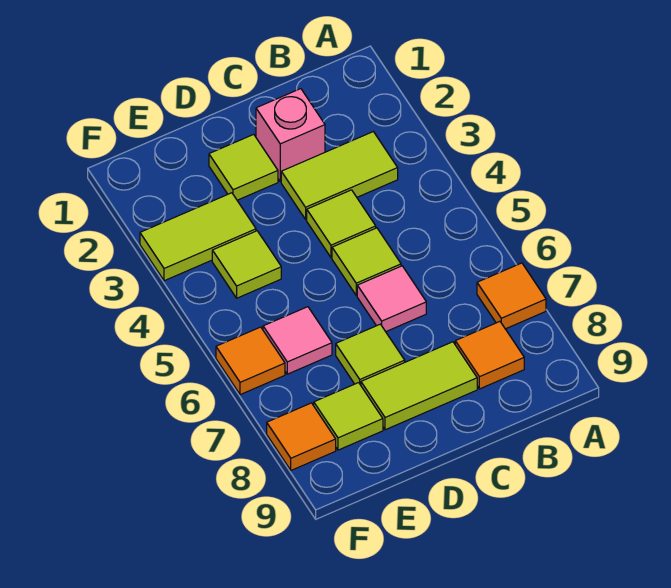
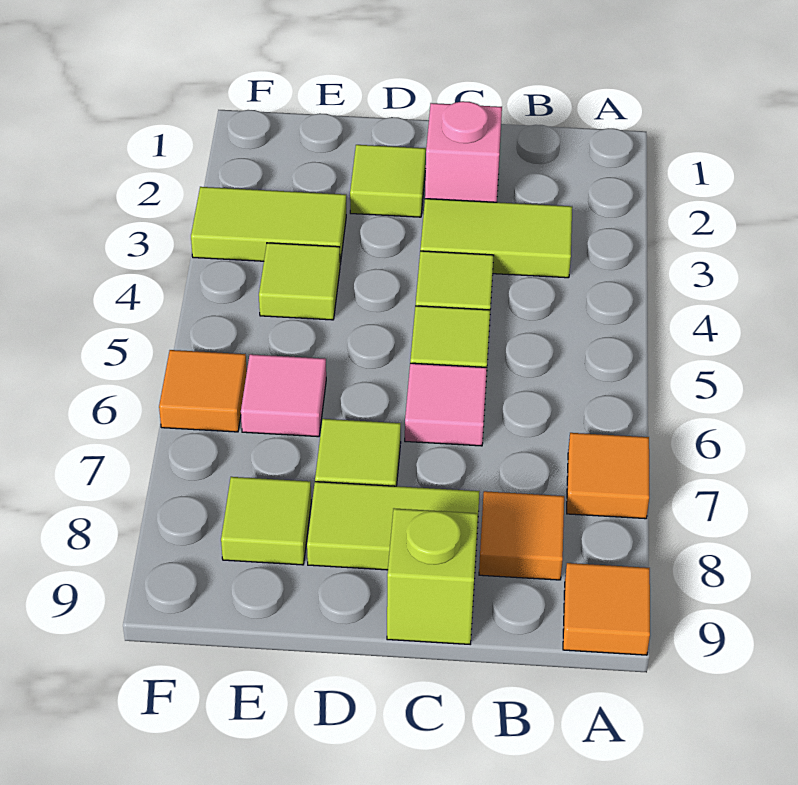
none -> lime brick C9 level 1
orange tile F8 level 1 -> orange tile A9 level 1

